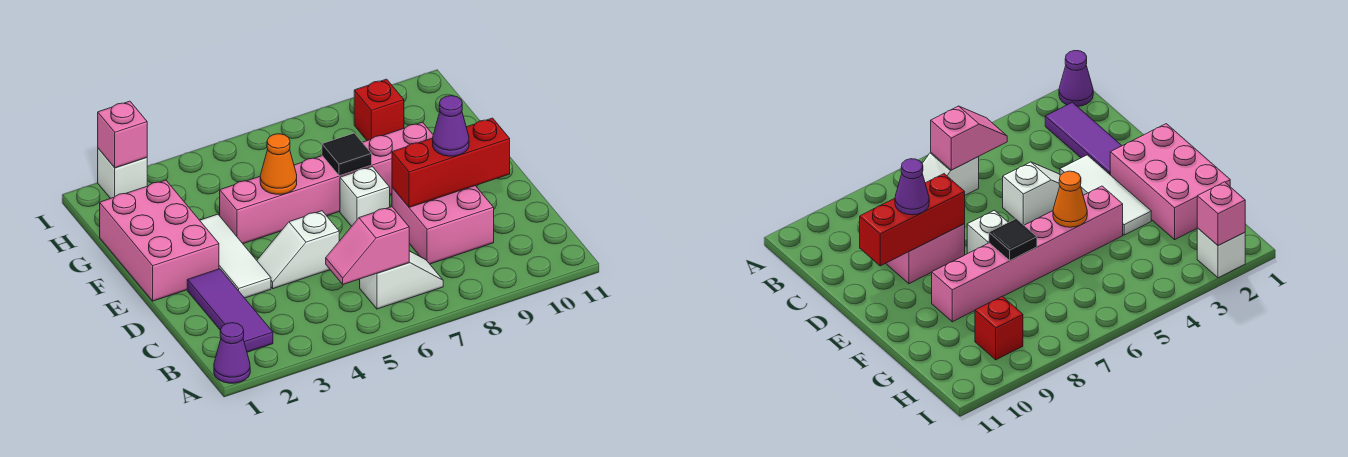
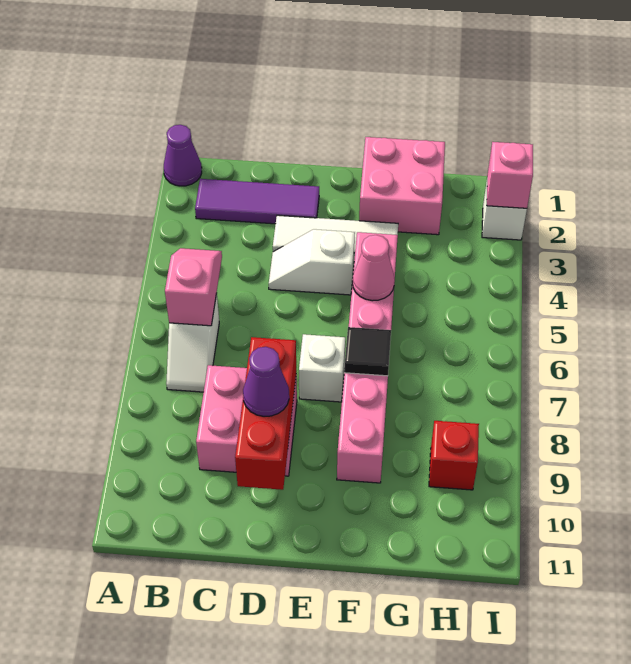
white slope D4:D5 level 1 top 5 -> white slope D4:E4 level 1 top E
pink brick E1:G2 level 1 -> pink brick F1:G2 level 1
orange cone F5 level 2 -> pink cone F5 level 2

